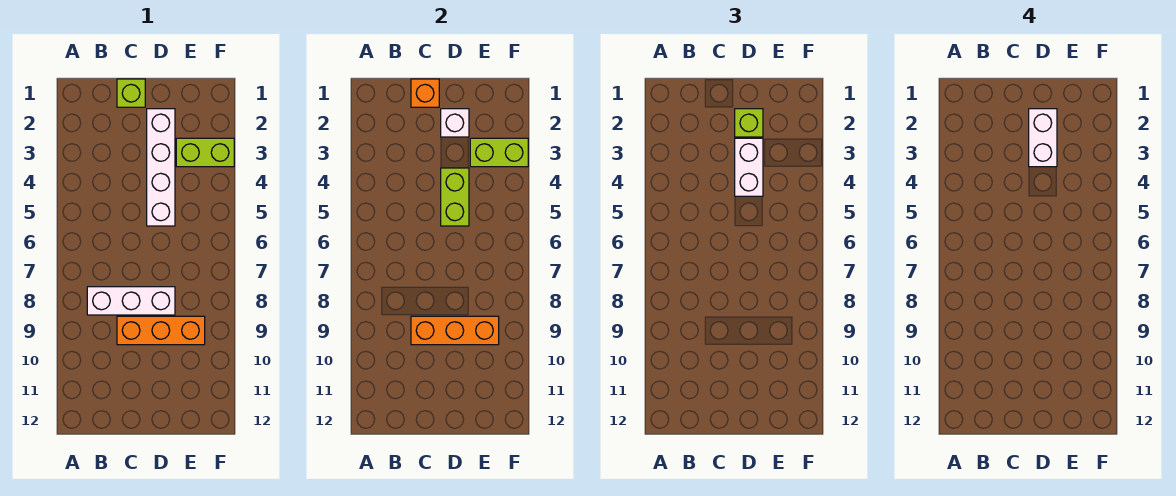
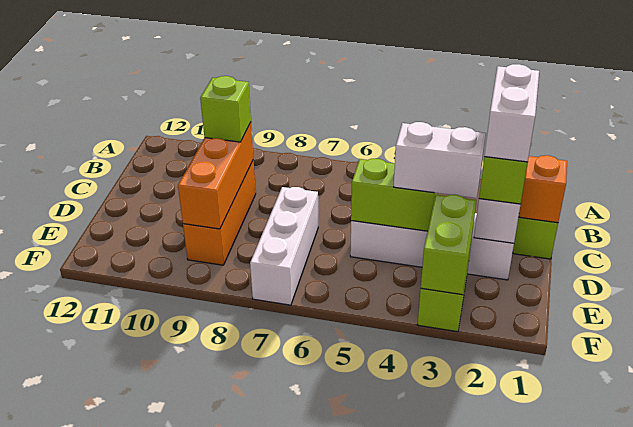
white brick B8:D8 level 1 -> white brick D7:F7 level 1
none -> lime brick C9 level 3
white brick D2:D3 level 4 -> white brick C2:D2 level 4

